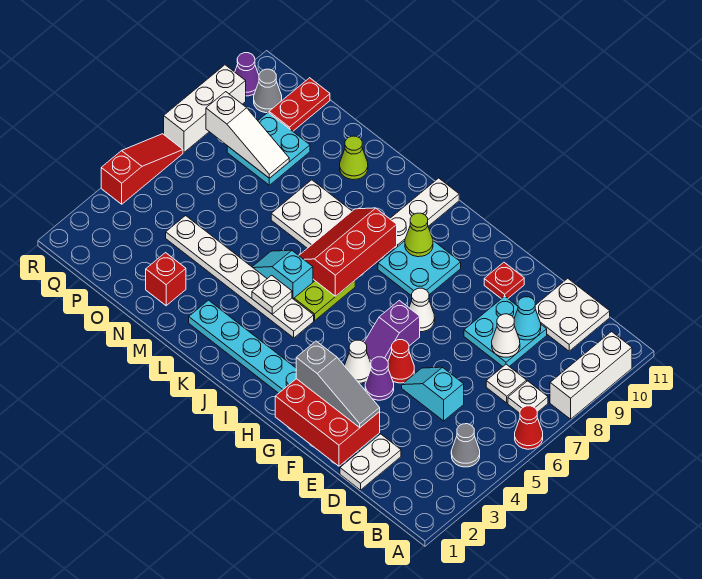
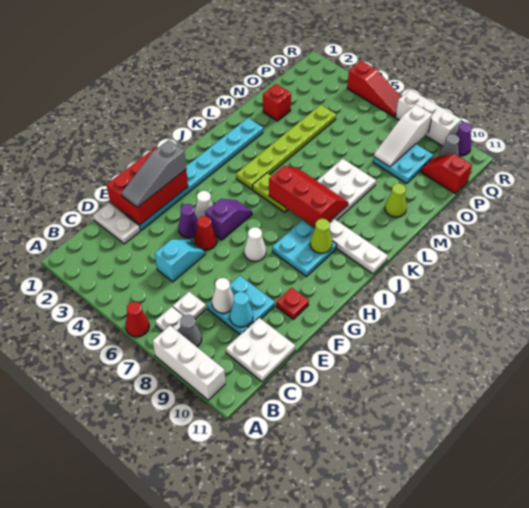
grey cone B4 level 1 -> grey cone B8 level 1
purple slope G5:G6 level 1 top 6 -> purple slope G5:H5 level 1 top G
white plate J4:O4 level 1 -> lime plate J4:O4 level 1
white plate K4 level 2 -> none
cyan slope K5:L5 level 1 top K -> none
red plate P10:P11 level 1 -> red slope P10:P11 level 1 top 11

